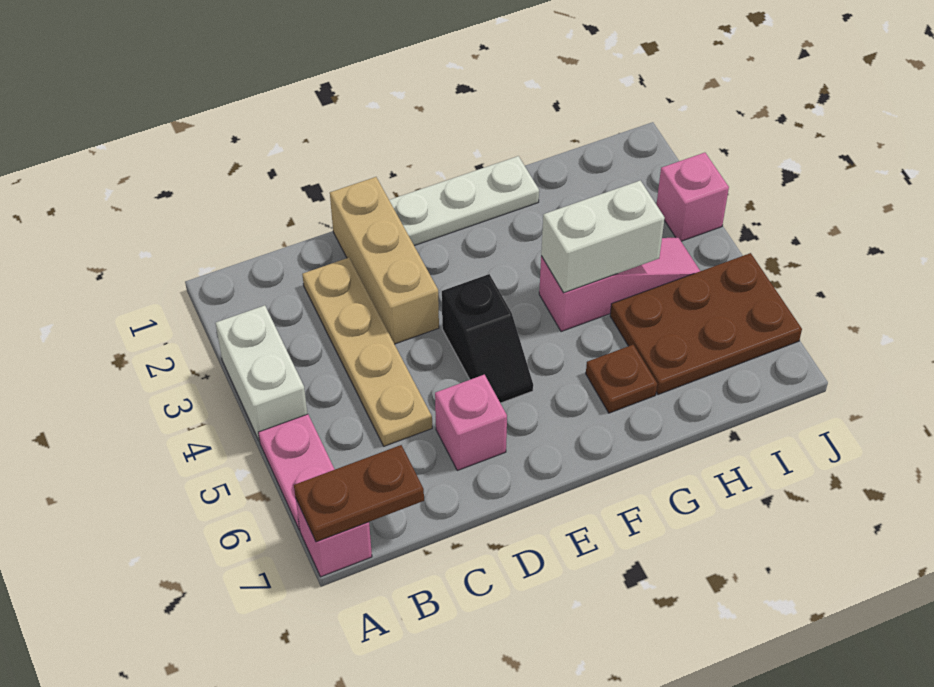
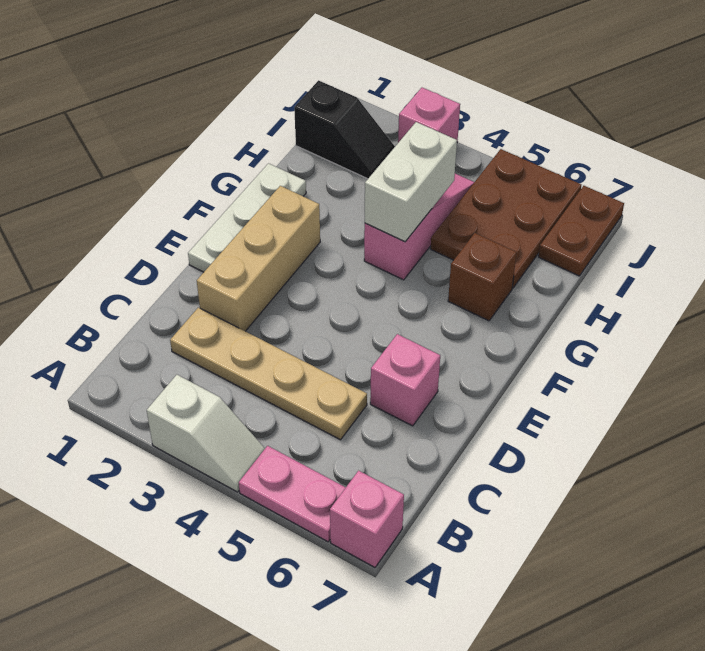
white brick A3:A4 level 1 -> white slope A3:A4 level 1 top 3
brown plate A7:B7 level 2 -> brown plate I7:J7 level 1
tan brick D1:D3 level 1 -> tan brick D2:F2 level 1
black slope E4:E5 level 1 top 4 -> black slope I1:I2 level 1 top 1
brown plate G6 level 1 -> brown brick G6 level 1

